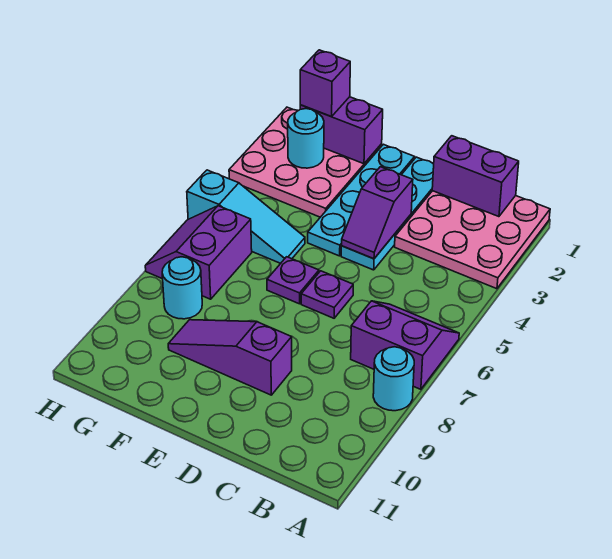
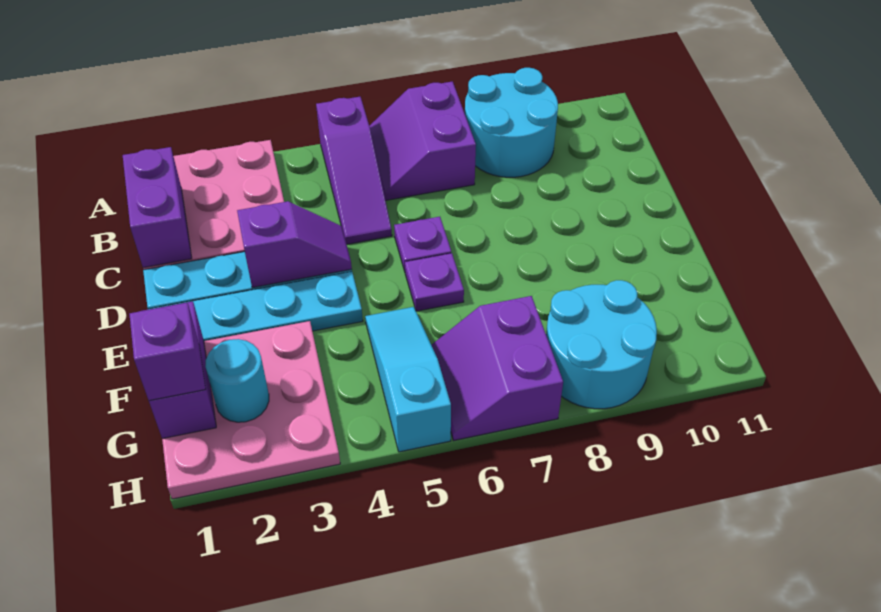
cyan round brick A8 level 1 -> cyan round brick A8:B9 level 1
purple slope D9:F9 level 1 top D -> purple slope A5:C5 level 1 top A
purple slope G6:H7 level 1 top G -> purple slope G6:H7 level 1 top 7
cyan round brick G8 level 1 -> cyan round brick G8:H9 level 1

